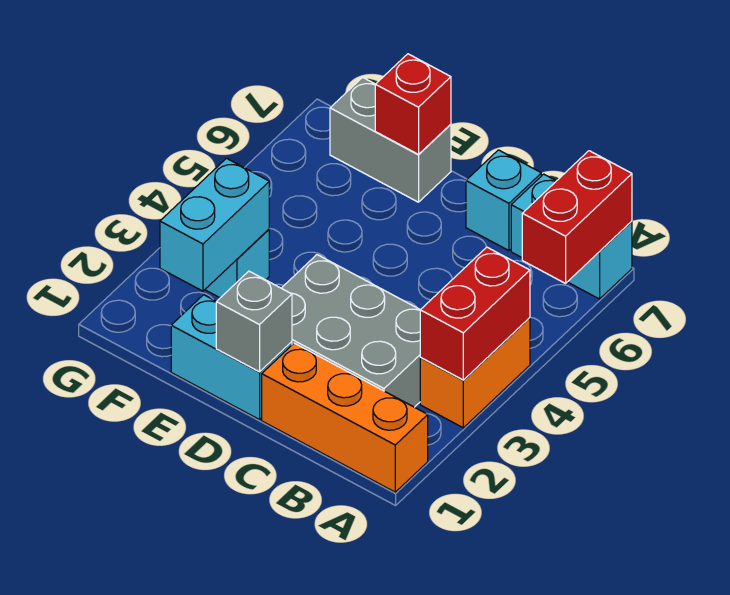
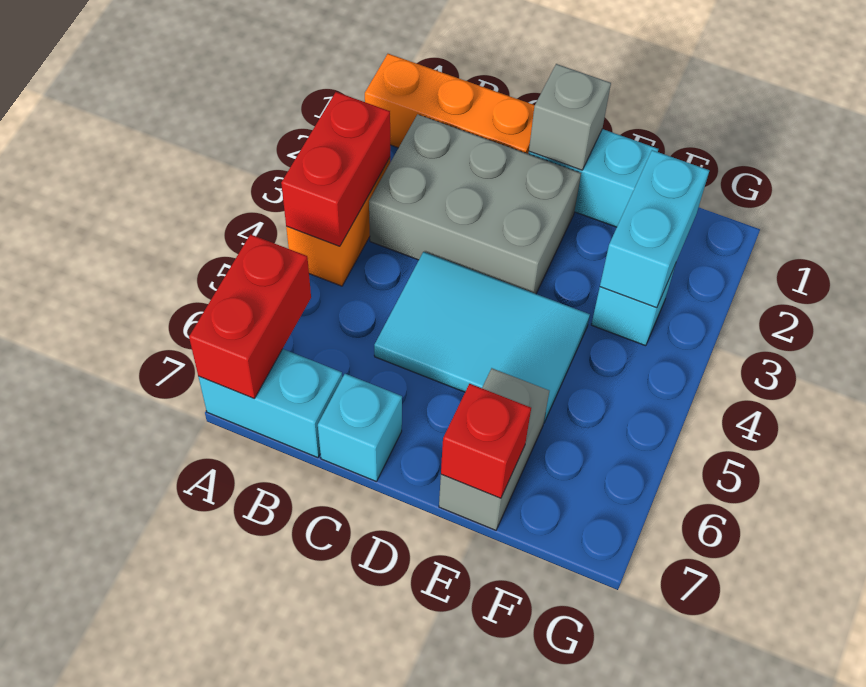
none -> cyan tile C4:E5 level 1
grey brick E7:F7 level 1 -> grey brick E6:E7 level 1

